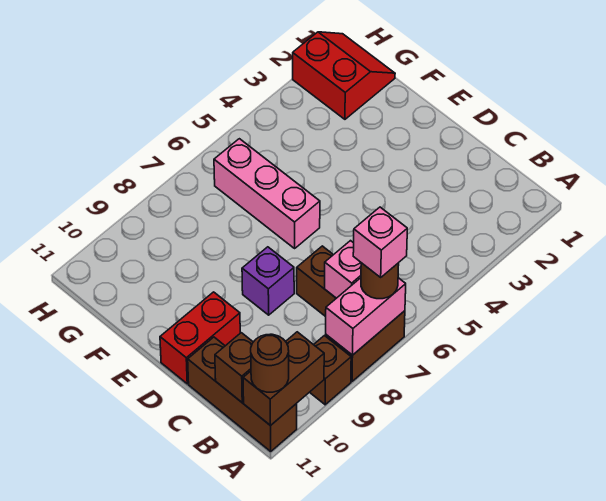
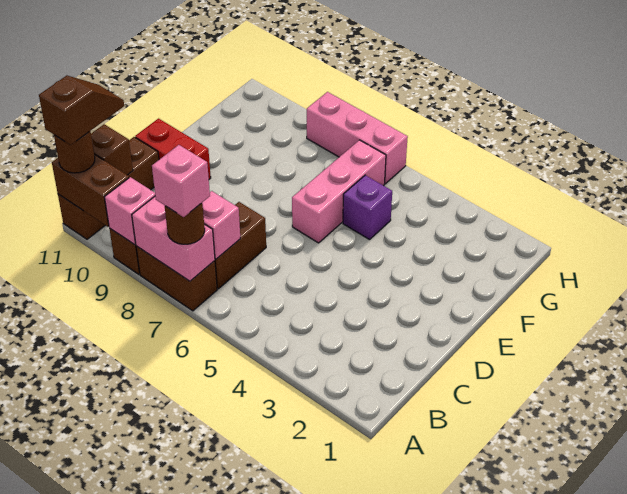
none -> pink brick A9 level 2
none -> brown slope A11:B11 level 4 top A
purple brick D8 level 1 -> purple brick F5 level 1
red slope G1:H2 level 1 top 2 -> none
none -> pink brick H6:H8 level 1

